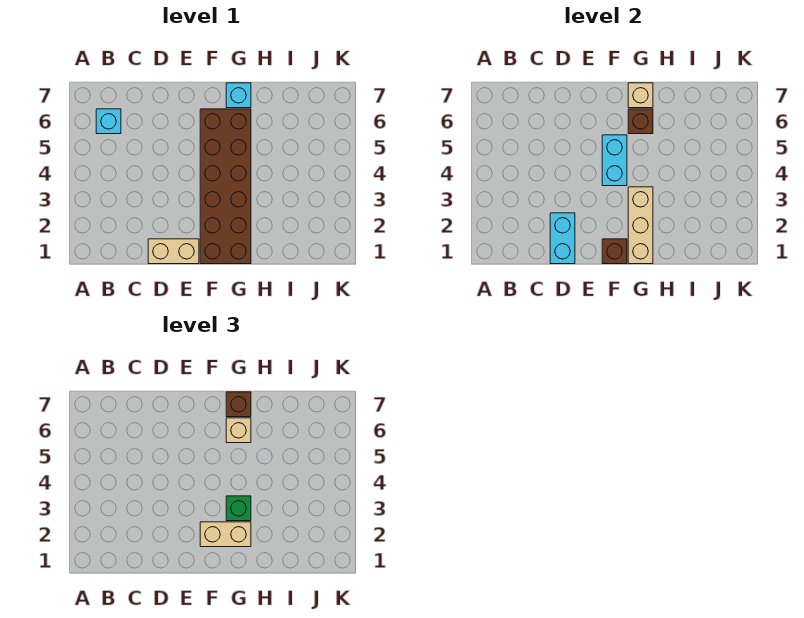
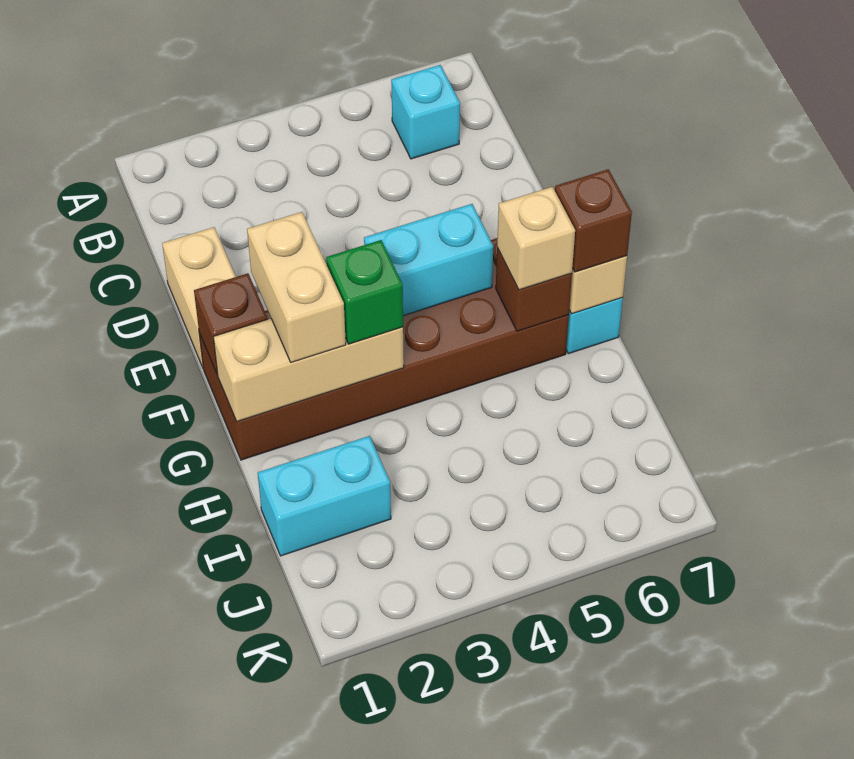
cyan brick D1:D2 level 2 -> cyan brick I1:I2 level 1

